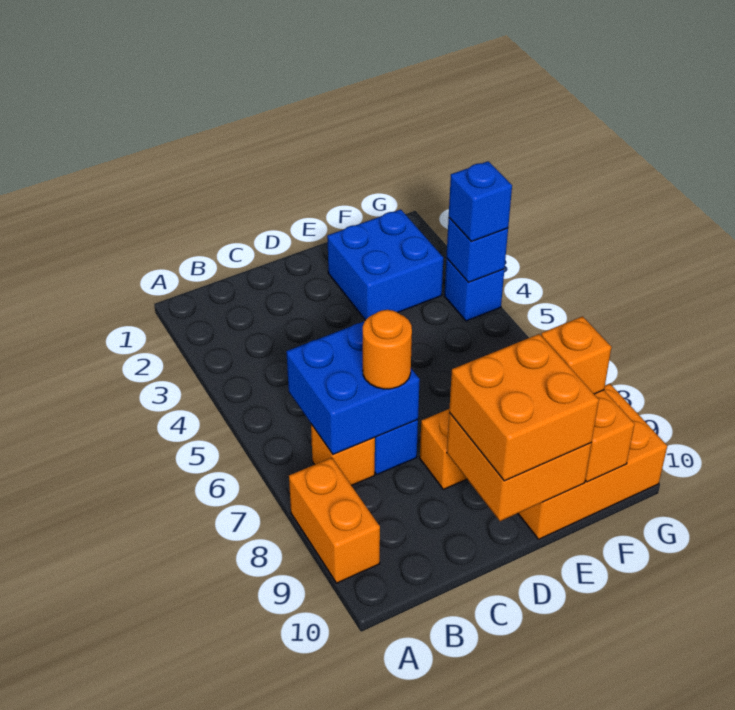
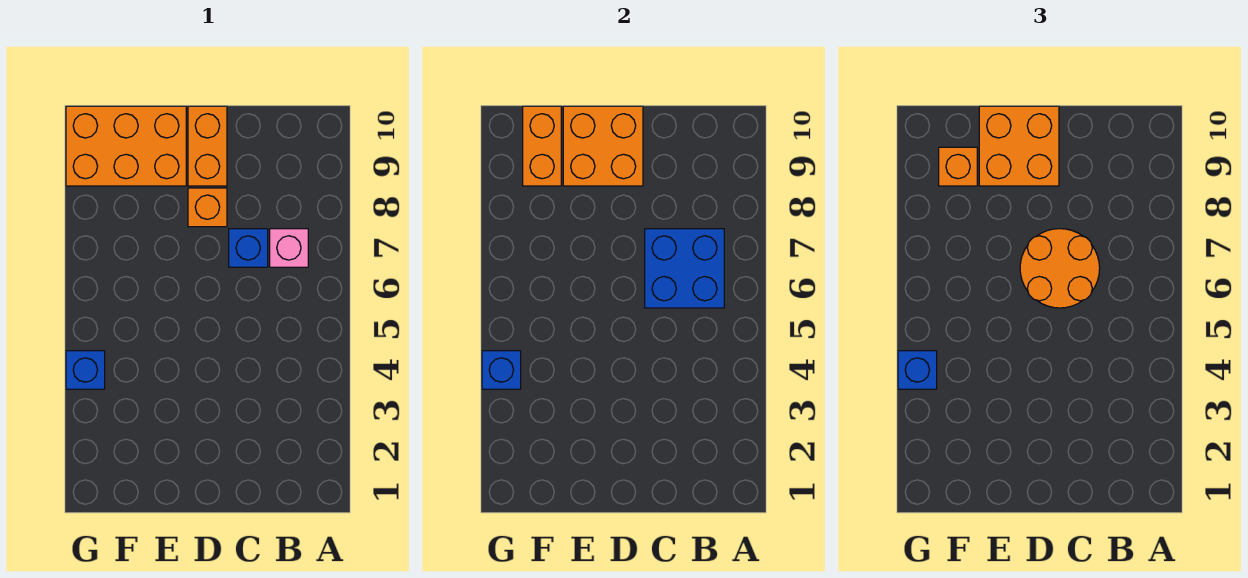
orange brick A8:A9 level 1 -> orange brick D9:D10 level 1
orange brick B7 level 1 -> pink brick B7 level 1
orange round brick C7 level 3 -> orange round brick C6:D7 level 3
blue brick E2:F3 level 1 -> none

